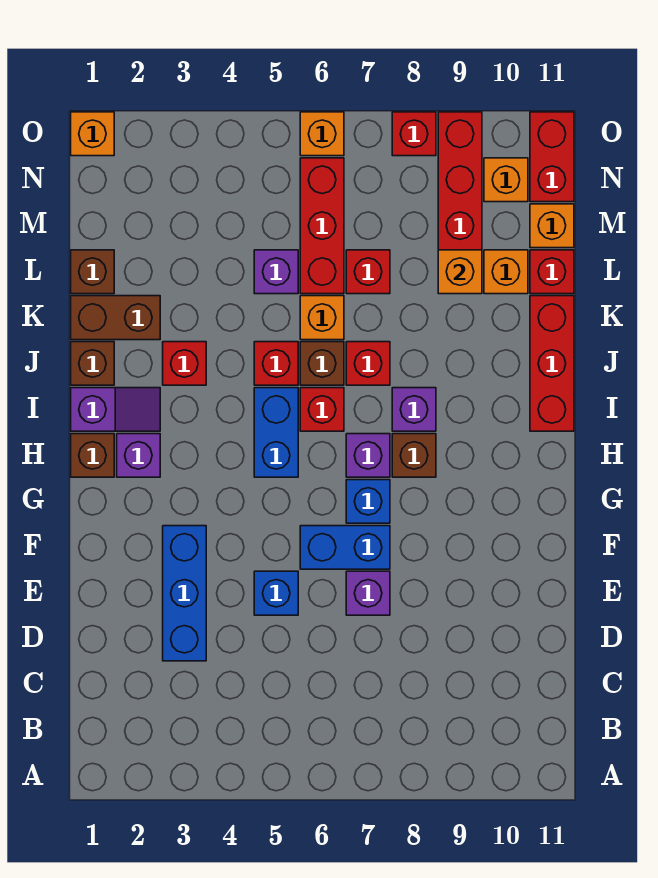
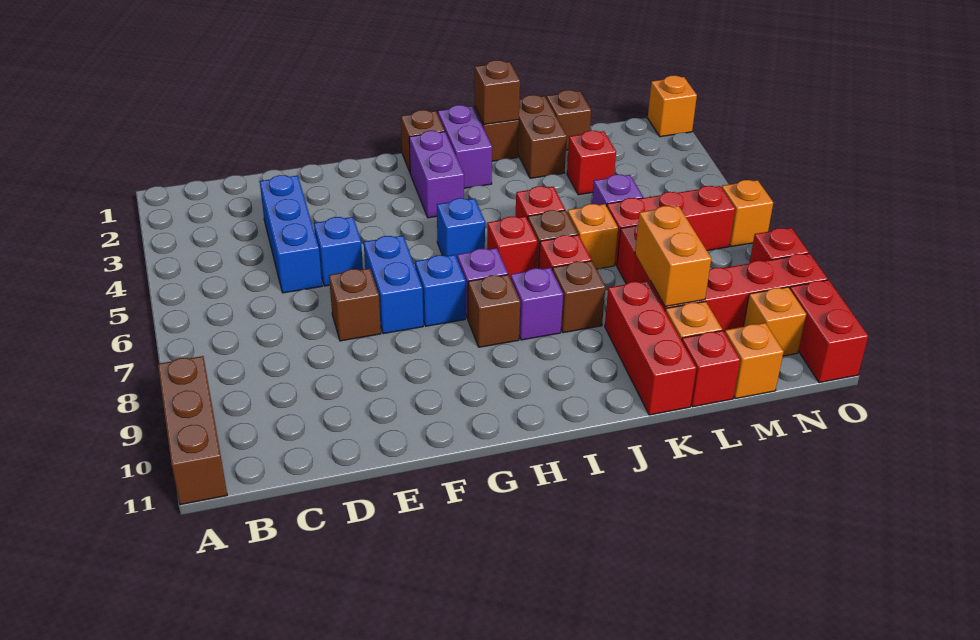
none -> brown brick A9:A11 level 1
blue brick D3:F3 level 1 -> blue brick D3:D5 level 1
purple brick E7 level 1 -> brown brick E7 level 1
purple brick H2 level 1 -> purple brick H2:H3 level 1
blue brick H5:I5 level 1 -> blue brick H5 level 1
purple slope I1:I2 level 1 top 1 -> purple brick I1:I2 level 1
red brick I11:K11 level 1 -> red brick K9:K11 level 1
none -> brown brick J1 level 2
red brick J3 level 1 -> red brick L3 level 1
none -> brown brick J8 level 1
orange brick L9 level 2 -> orange brick L8:L9 level 2
red brick N11:O11 level 1 -> red brick O10:O11 level 1

